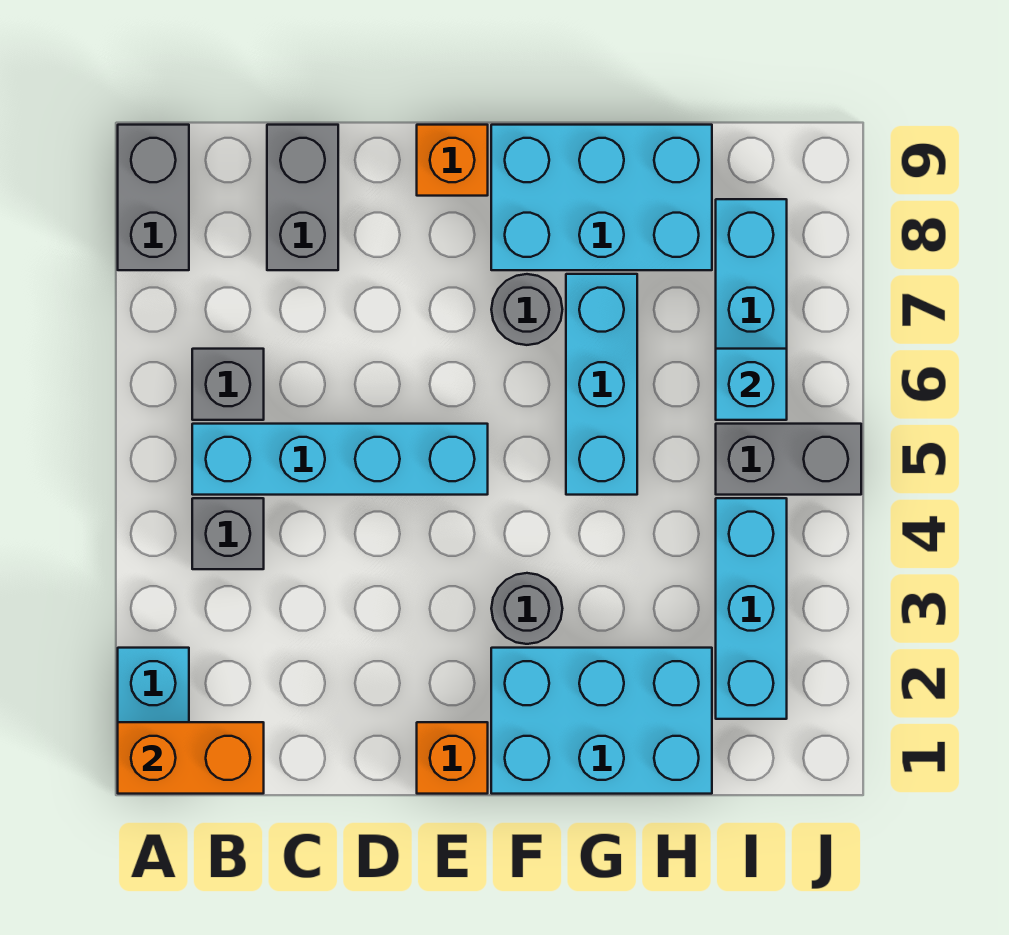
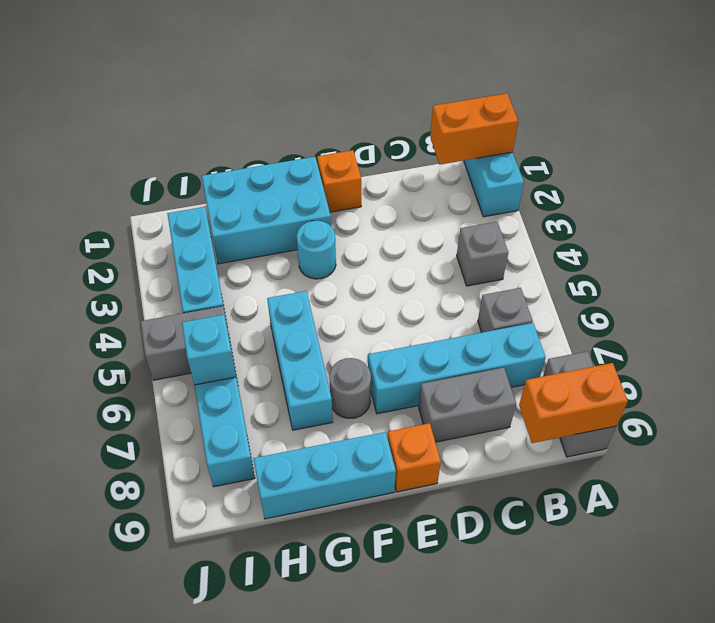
none -> orange brick A9:B9 level 2
cyan brick B5:E5 level 1 -> cyan brick B7:E7 level 1
grey brick C8:C9 level 1 -> grey brick C8:D8 level 1
grey round brick F3 level 1 -> cyan round brick F3 level 1
cyan brick F8:H9 level 1 -> cyan brick F9:H9 level 1

